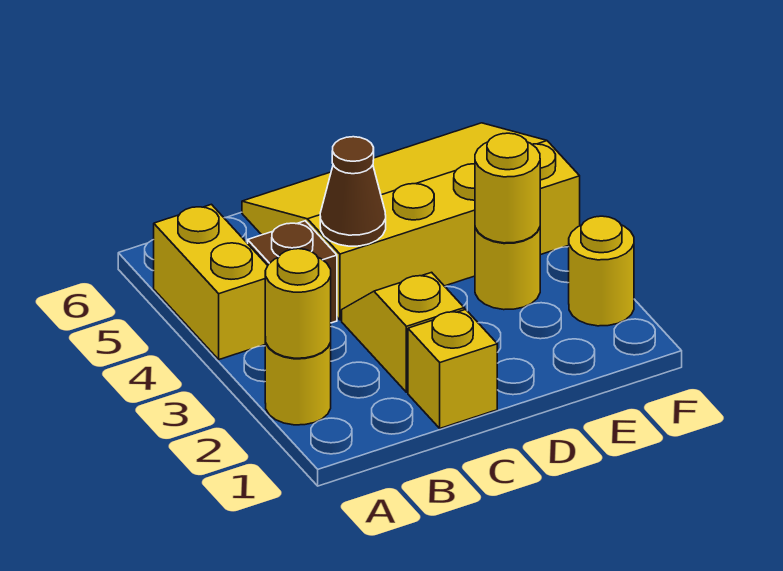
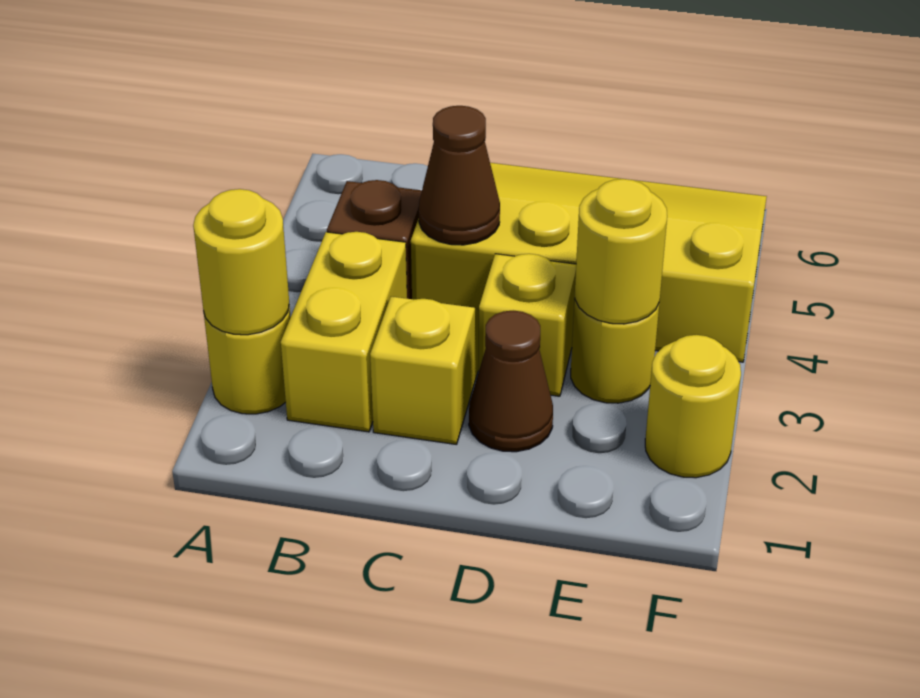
yellow brick A4:A5 level 1 -> yellow brick B2:B3 level 1
yellow brick C1 level 1 -> yellow brick D3 level 1
none -> brown cone D2 level 1

